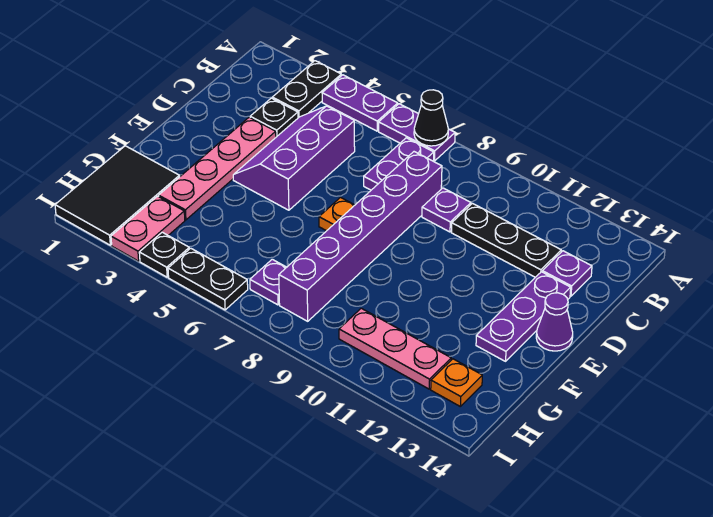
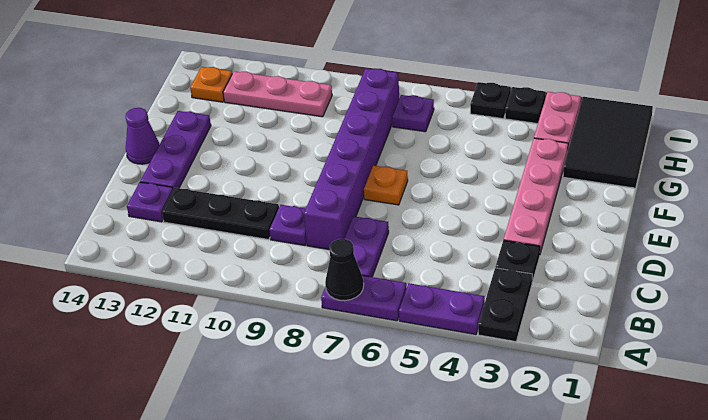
purple slope C4:E5 level 1 top 5 -> none
black plate I5:I6 level 1 -> black plate I5 level 1

